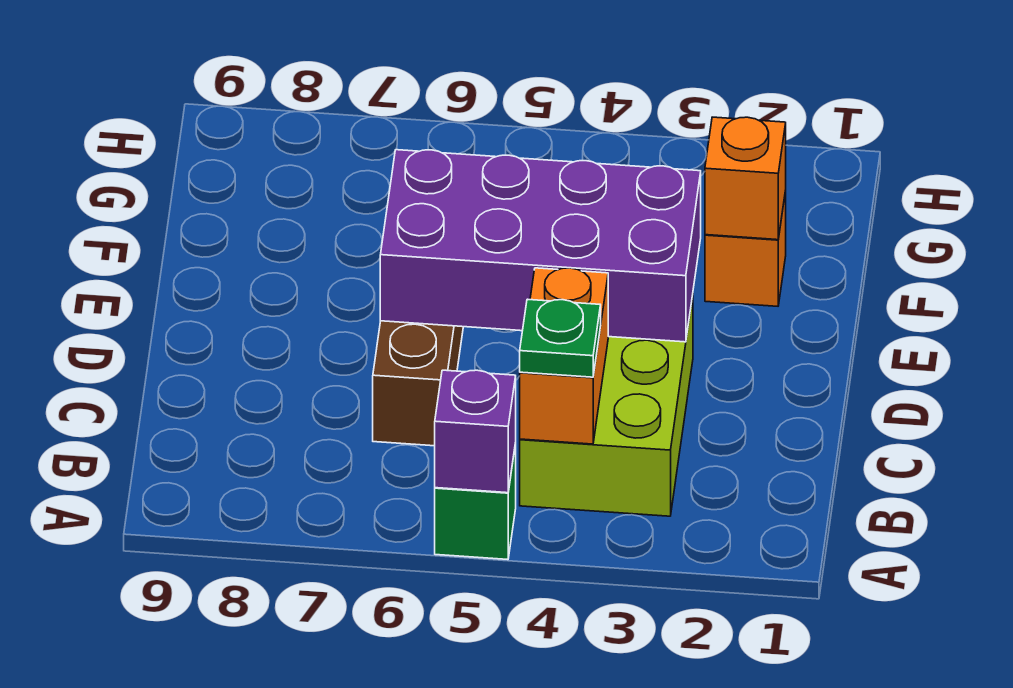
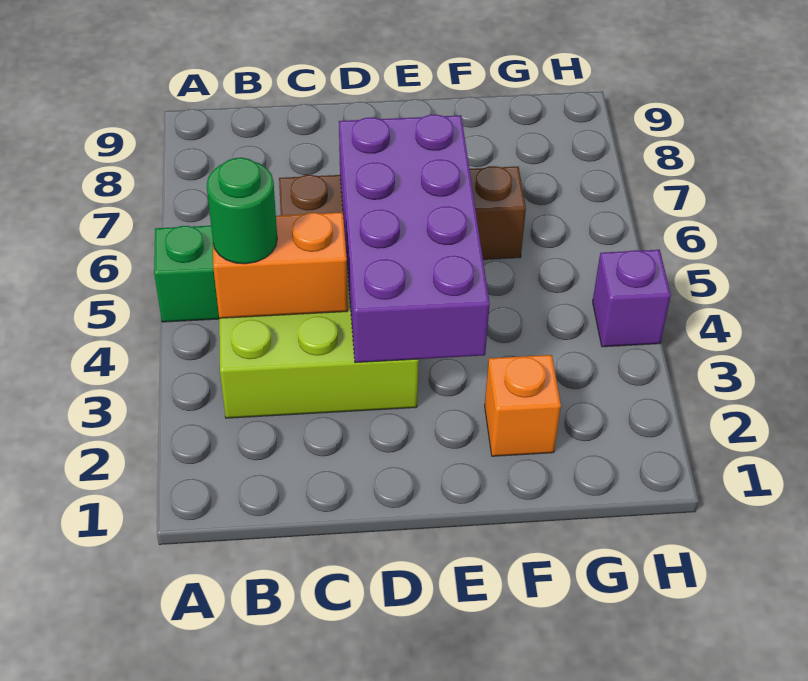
purple brick A5 level 2 -> purple brick H4 level 1
green plate B4 level 3 -> green round brick B4 level 3
orange brick F2 level 2 -> none

